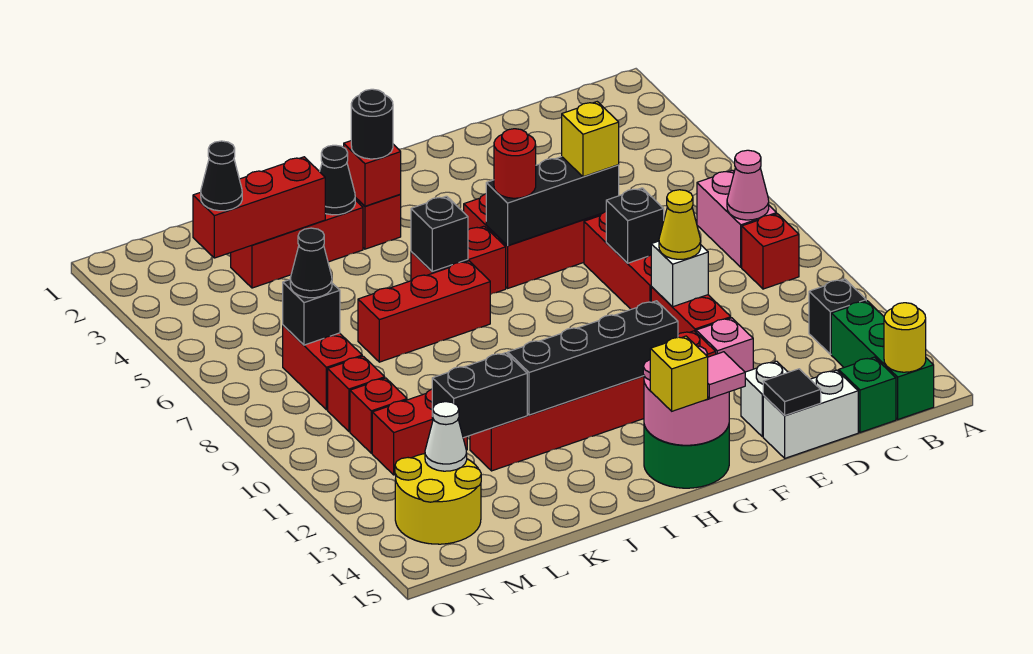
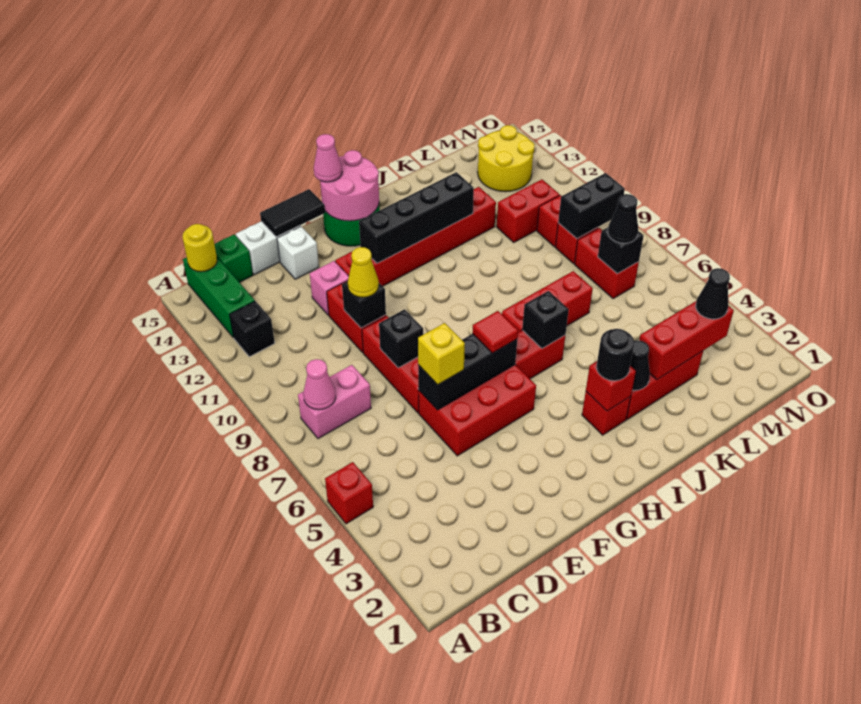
pink brick B7:B8 level 1 -> pink brick B8:C8 level 1
red brick B9 level 1 -> red brick A5 level 1
white brick E10 level 2 -> black brick E10 level 2
black tile E15 level 2 -> black tile E15:F15 level 2
red round brick G6 level 3 -> red tile G6 level 3
pink tile G15 level 3 -> pink cone G15 level 3
yellow brick H15 level 3 -> none
black brick K12:L12 level 2 -> black brick M9:N9 level 2
white cone M13 level 2 -> none

